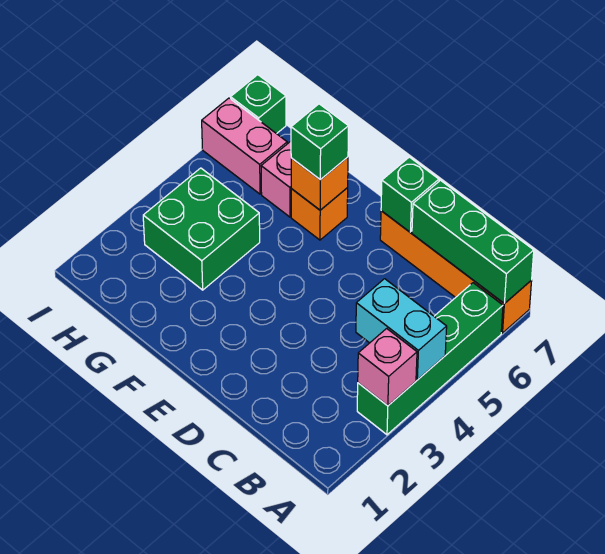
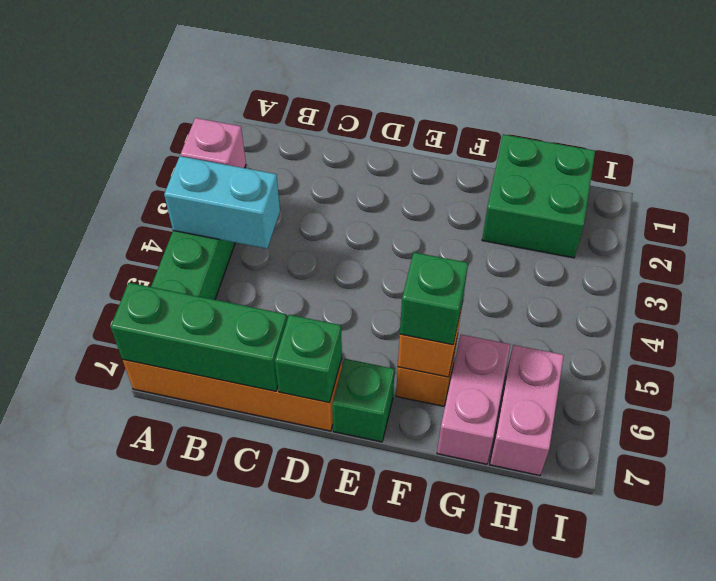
green brick G3:H4 level 1 -> green brick G1:H2 level 1
pink brick H6:I6 level 1 -> pink brick H6:H7 level 1
green brick I7 level 1 -> green brick E7 level 1

